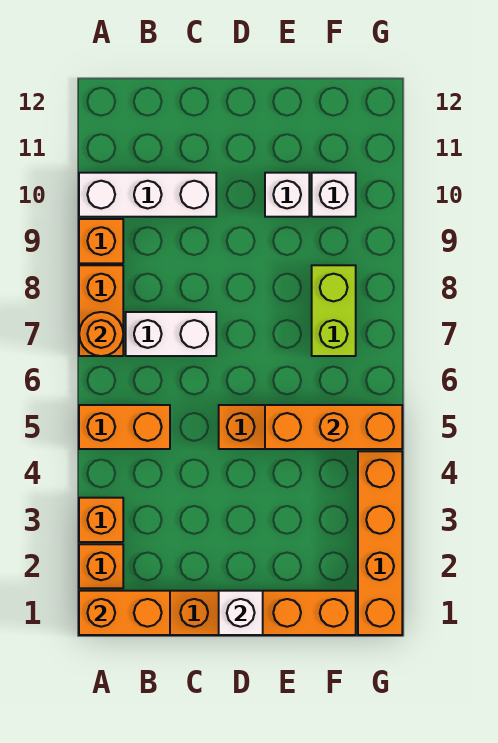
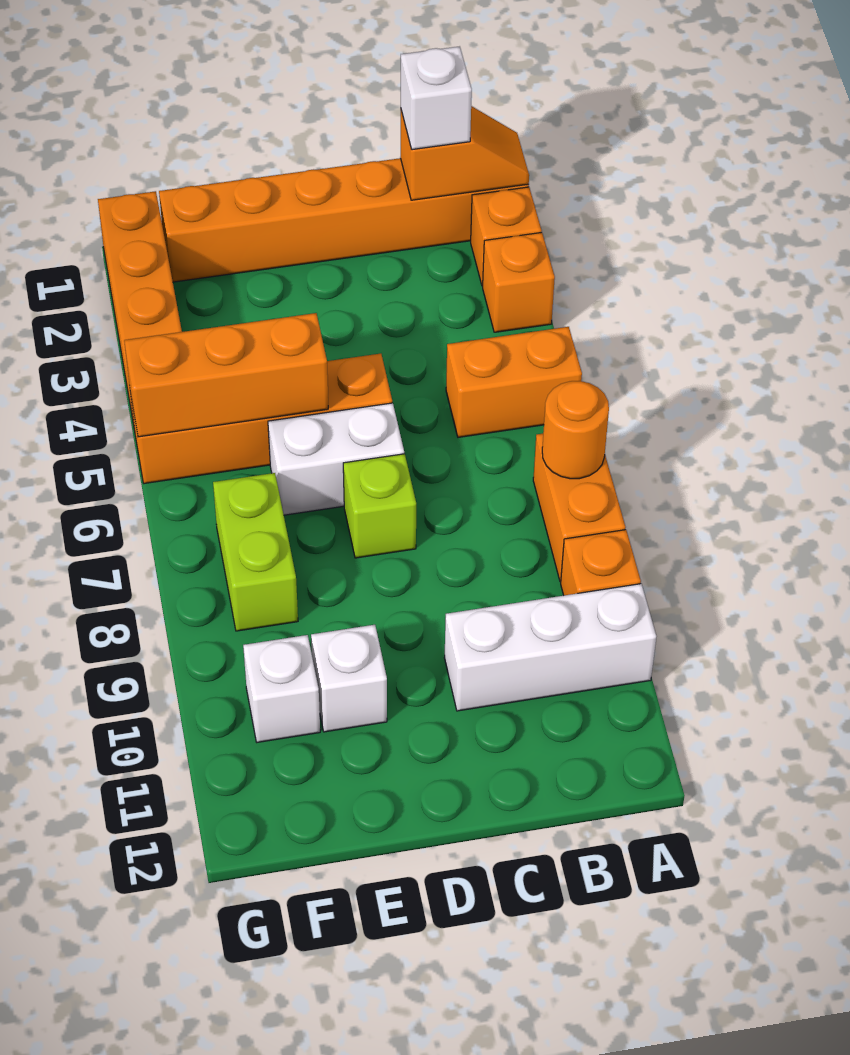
orange brick A1:B1 level 2 -> orange slope A1:B1 level 2 top B
white brick B7:C7 level 1 -> white brick D6:E6 level 1
white brick D1 level 2 -> white brick B1 level 3
none -> lime brick D7 level 1

